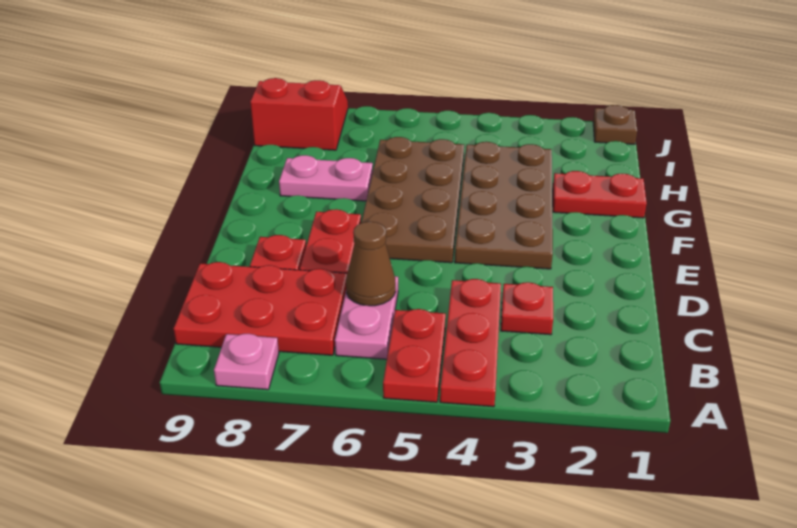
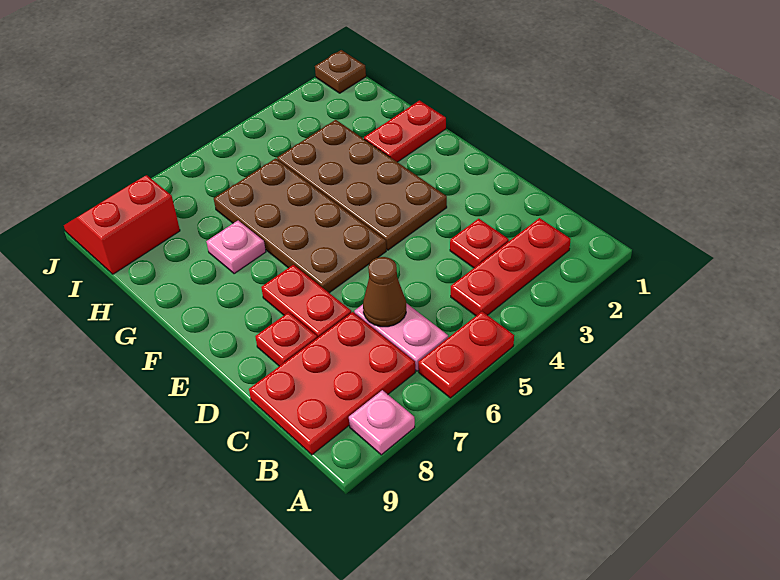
red plate A4:C4 level 1 -> red plate B2:B4 level 1
red plate A5:B5 level 1 -> red plate A5:A6 level 1
pink plate G7:G8 level 1 -> pink plate G7 level 1

